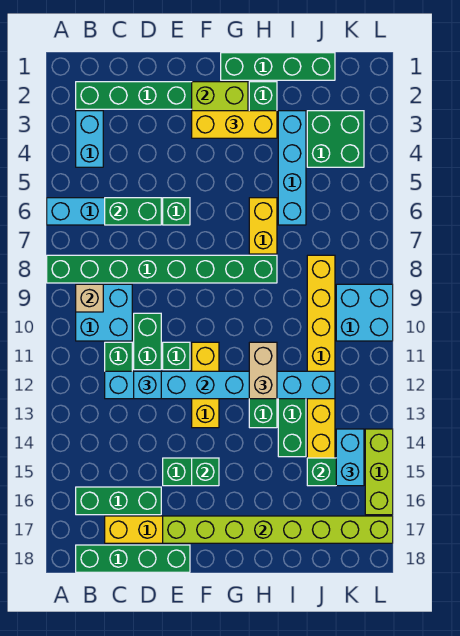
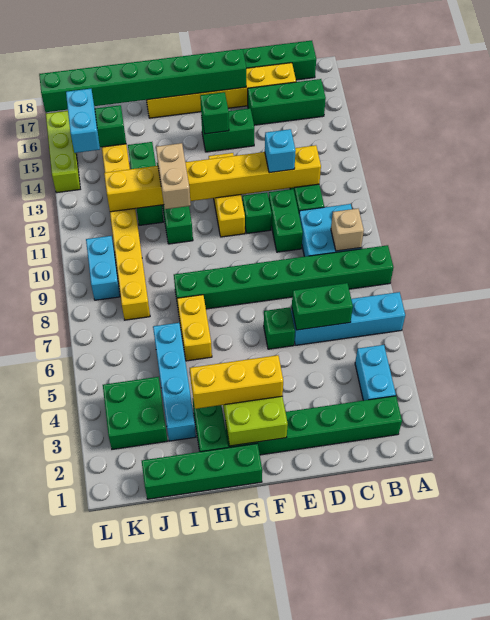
cyan brick C12:J12 level 2 -> yellow brick C12:J12 level 2
lime brick E17:L17 level 2 -> green brick E17:L17 level 2
cyan brick K9:L10 level 1 -> cyan brick K9:K10 level 1

